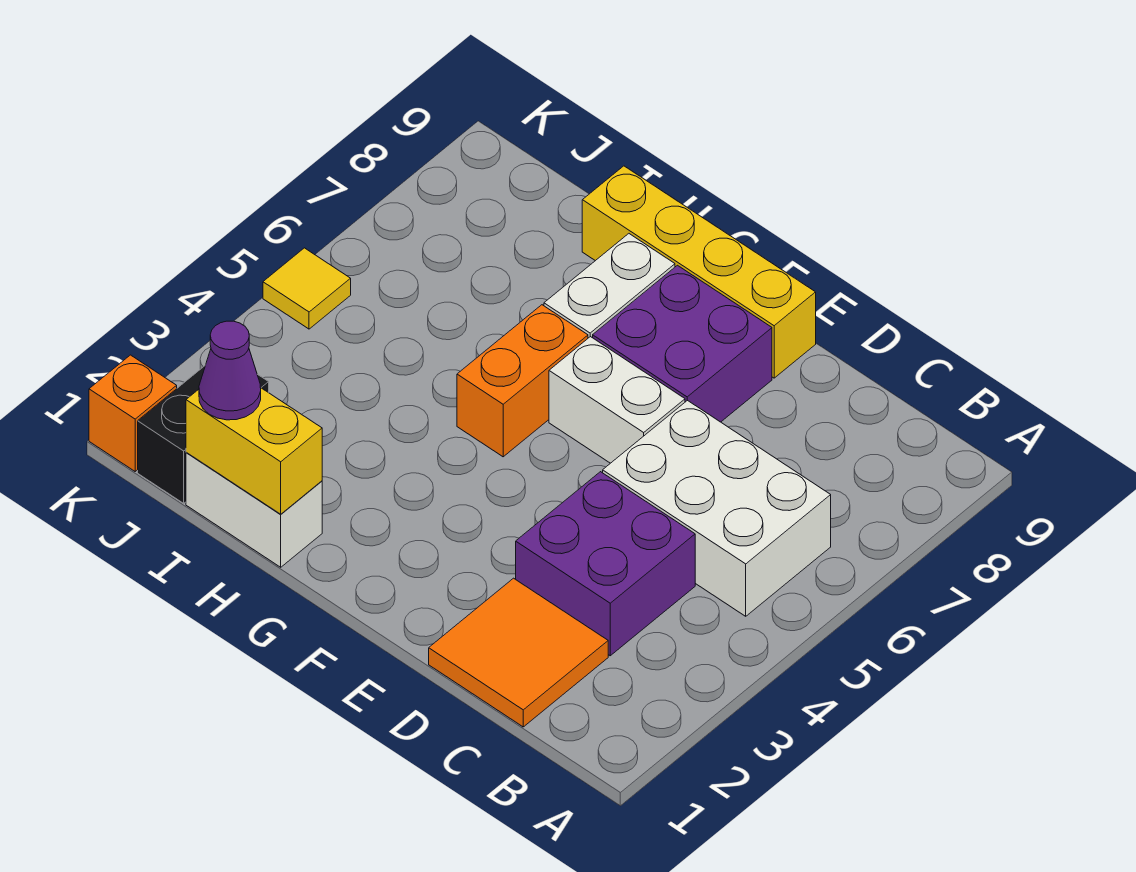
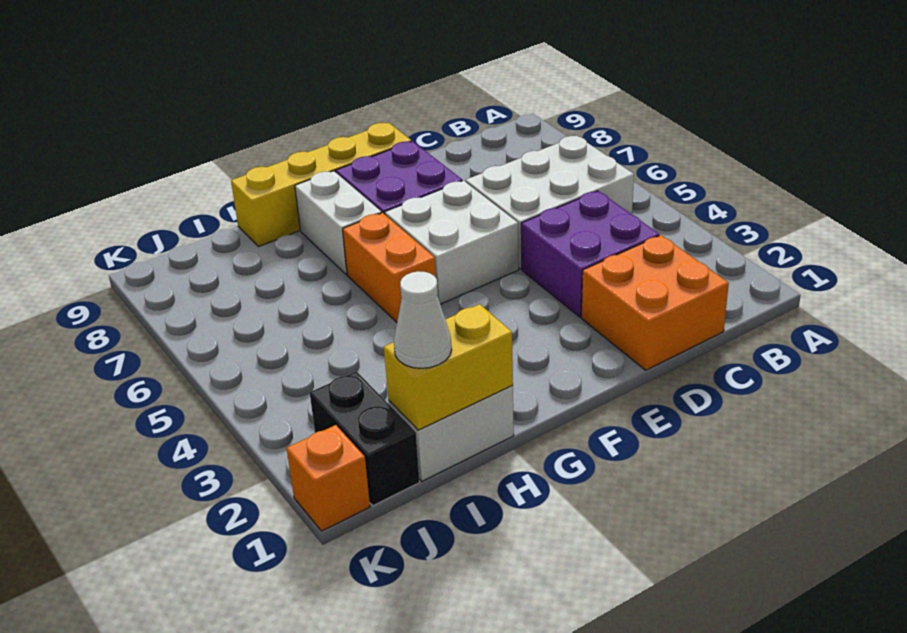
orange tile C1:D2 level 1 -> orange brick C1:D2 level 1
white brick E6:F6 level 1 -> white brick E5:F6 level 1
purple cone I1 level 3 -> white cone I1 level 3
yellow tile K5 level 1 -> none

